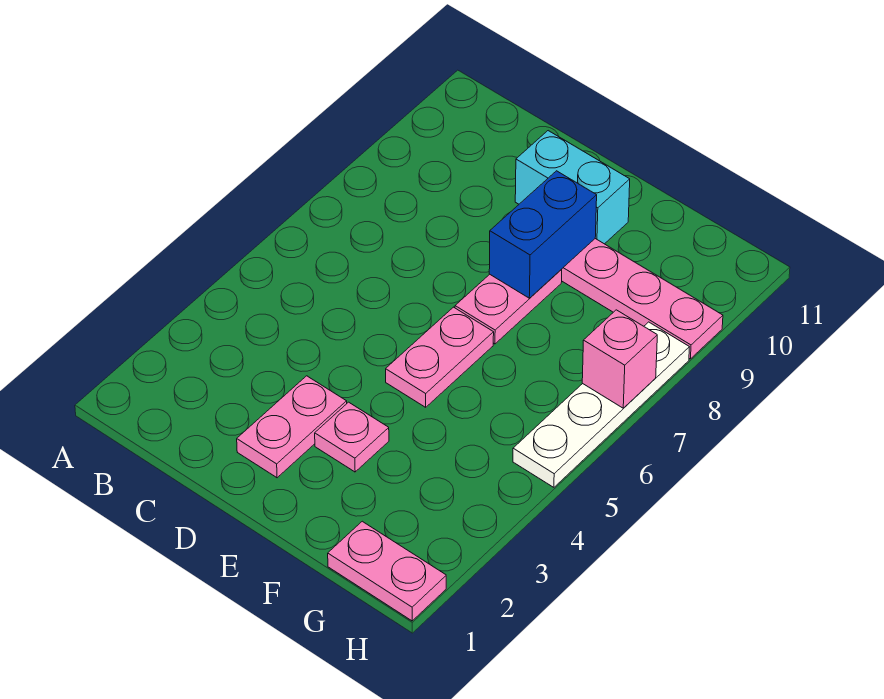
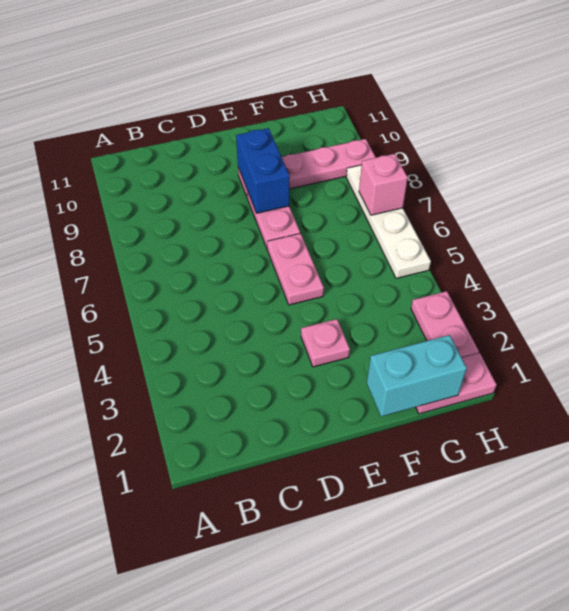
pink plate D2:D3 level 1 -> pink plate H2:H3 level 1
cyan brick D10:E10 level 1 -> cyan brick F1:G1 level 2

